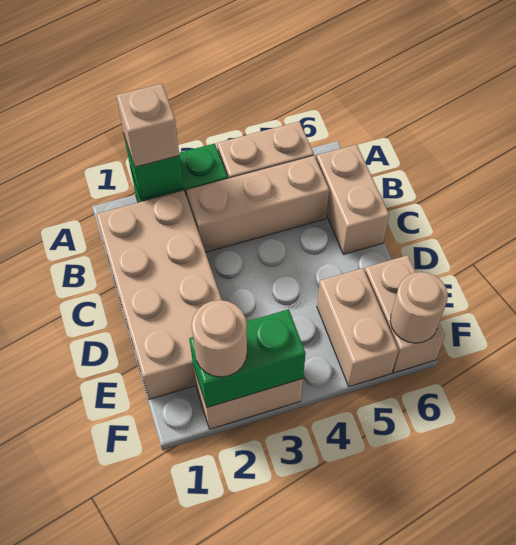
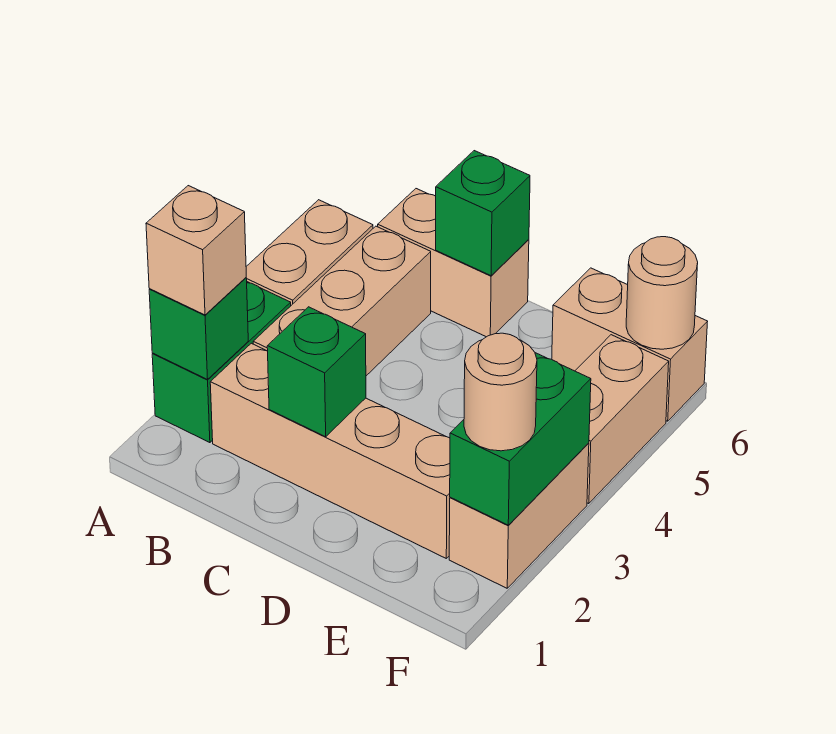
tan brick B1:E2 level 1 -> tan brick B2:E2 level 1
none -> green brick C2 level 2
none -> green brick C6 level 2
tan brick E5:F5 level 1 -> tan brick F4:F5 level 1

